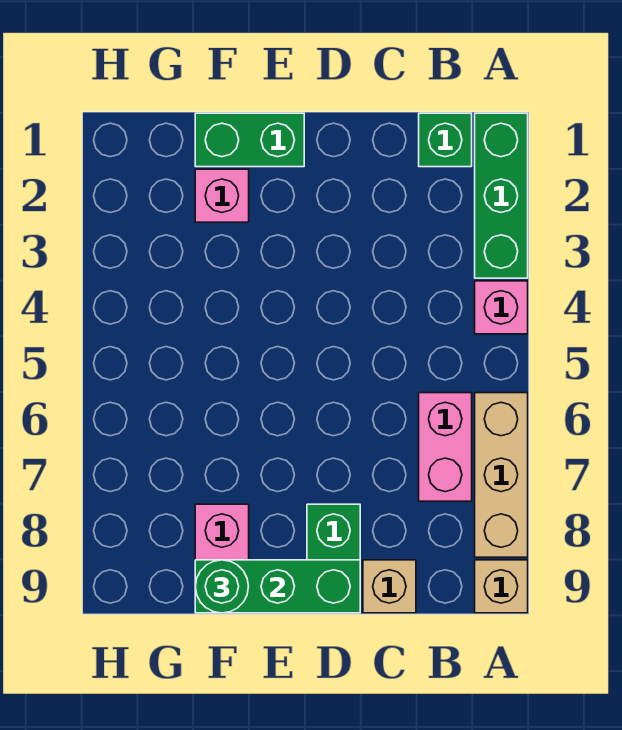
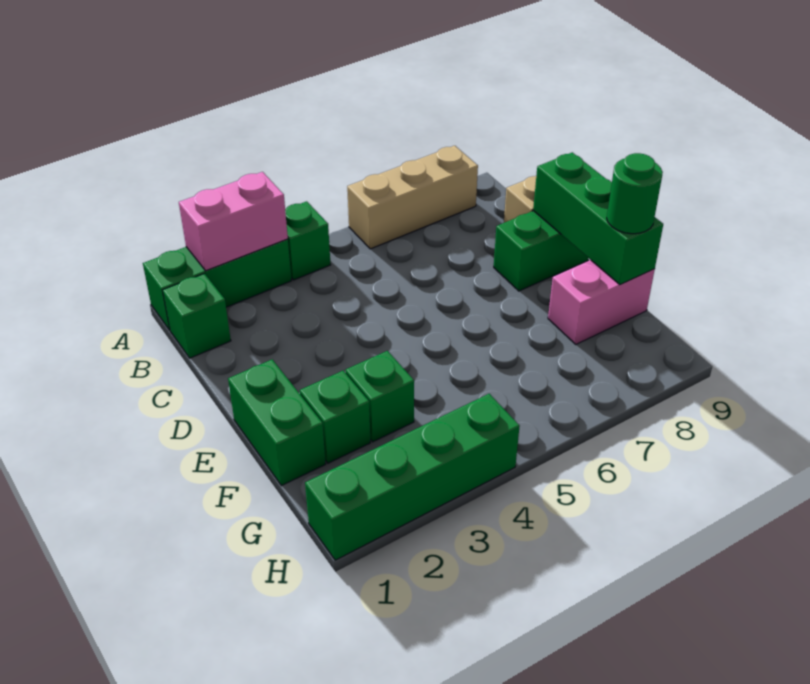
pink brick A4 level 1 -> green brick A4 level 1
tan brick A9 level 1 -> none
pink brick B6:B7 level 1 -> pink brick A2:A3 level 2
pink brick F2 level 1 -> green brick F2 level 1
none -> green brick F3 level 1
none -> green brick H1:H4 level 1

